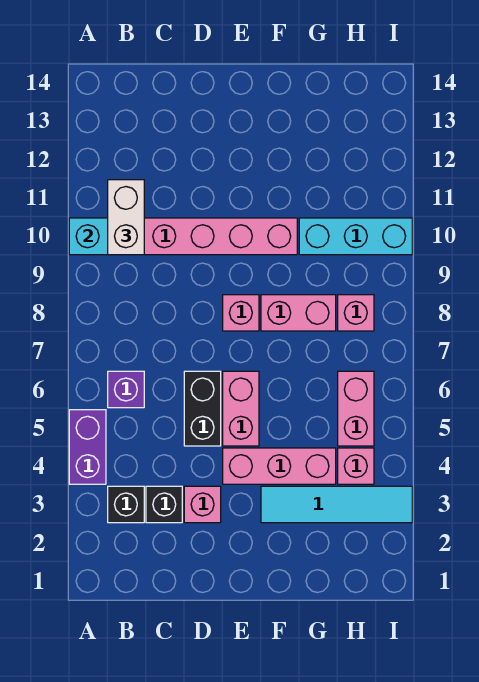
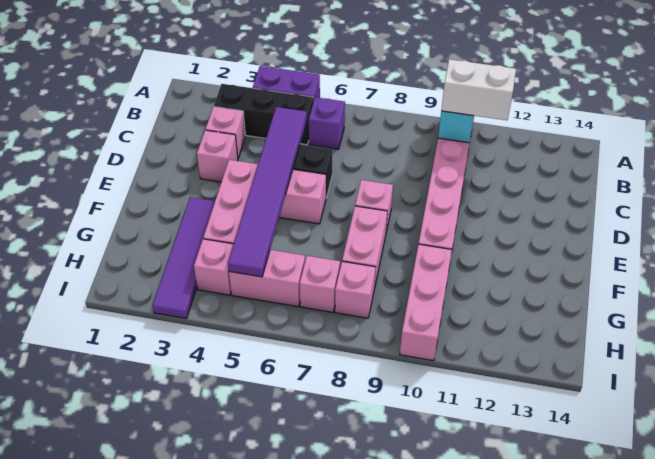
black brick B3 level 1 -> black brick B3:B5 level 1
black brick C3 level 1 -> pink brick C3 level 1
none -> purple tile C5:H5 level 2
cyan tile F3:I3 level 1 -> purple tile F3:I3 level 1
cyan brick G10:I10 level 1 -> pink brick G10:I10 level 1
none -> pink brick H7 level 1

